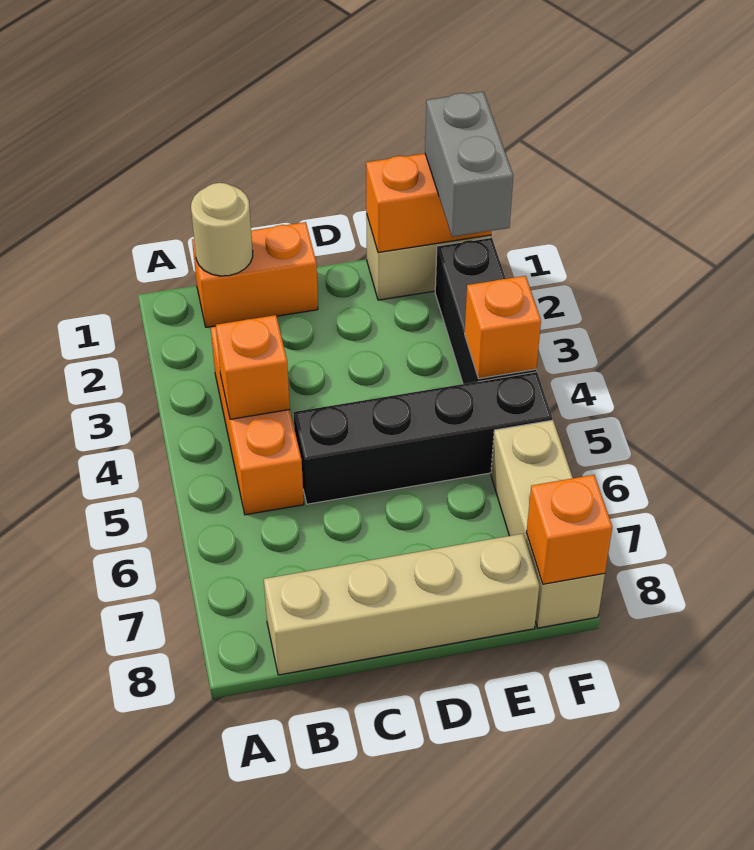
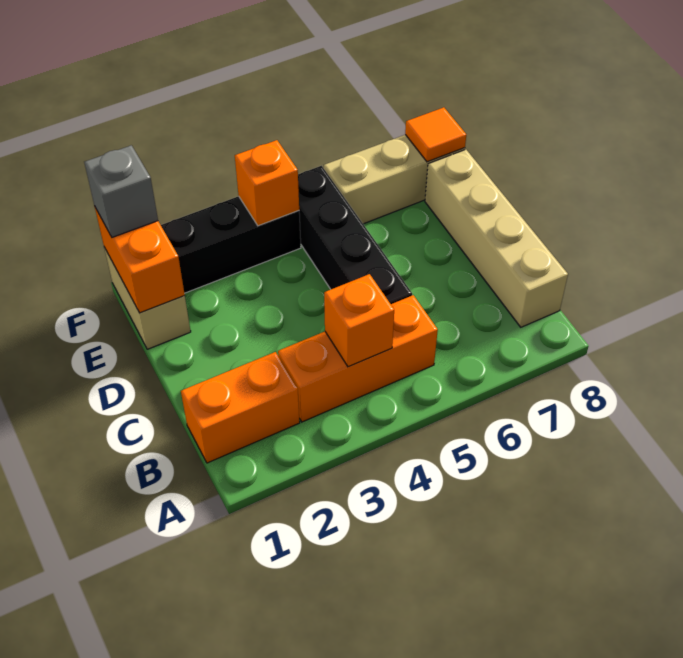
orange brick B1:C1 level 1 -> orange brick B1:B2 level 1
tan round brick B1 level 2 -> none
grey brick F1:F2 level 3 -> grey brick F1 level 3
orange brick F8 level 2 -> orange tile F8 level 2

